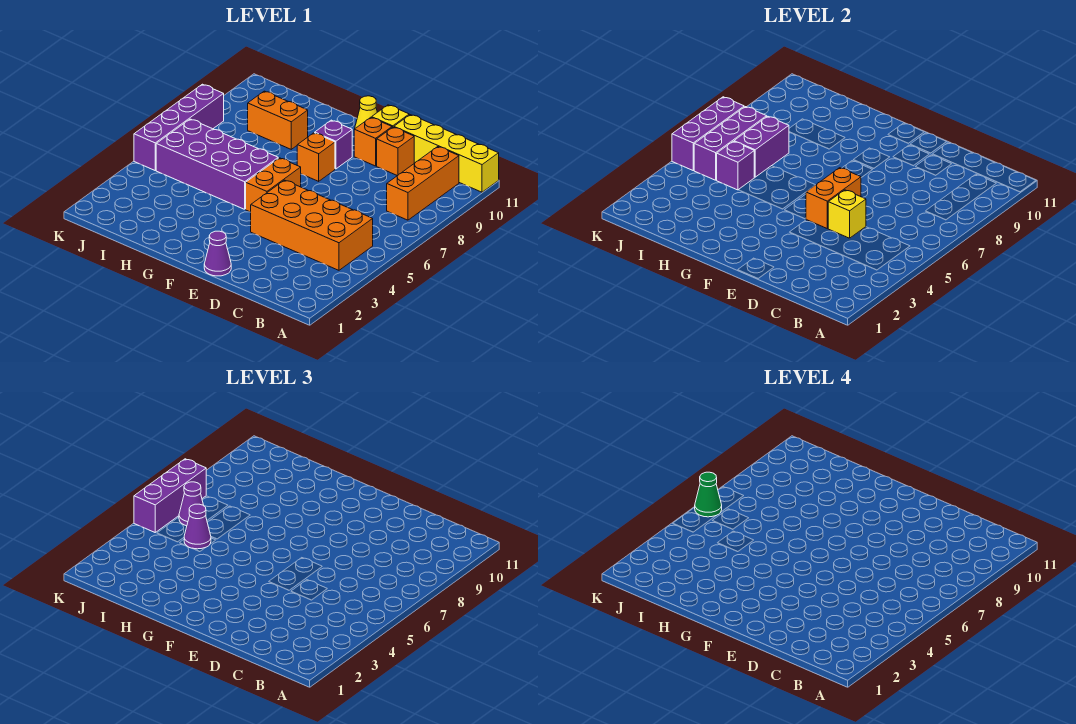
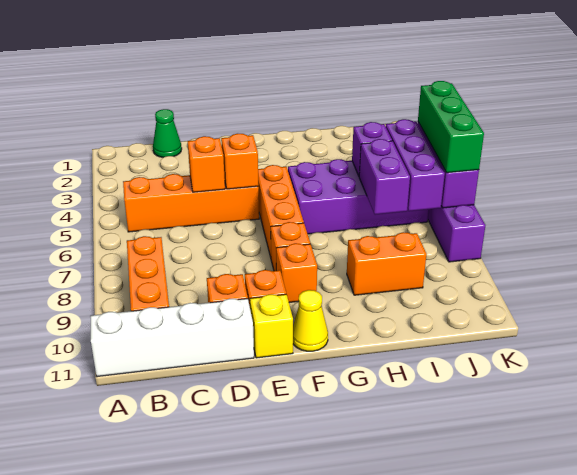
yellow brick A11:D11 level 1 -> white brick A11:D11 level 1
orange brick B4:E5 level 1 -> orange brick B5:E5 level 1
yellow brick D5 level 2 -> orange brick D5 level 2
purple cone E1 level 1 -> none
orange brick E5:E6 level 2 -> orange brick E5 level 2
orange brick F5:F6 level 1 -> orange brick F5:F7 level 1
purple brick F9 level 1 -> orange brick F9 level 1
purple cone I5 level 3 -> none
purple cone J6 level 3 -> none
purple brick K5:K7 level 3 -> green brick K5:K7 level 3
green cone K6 level 4 -> green cone C1 level 1

